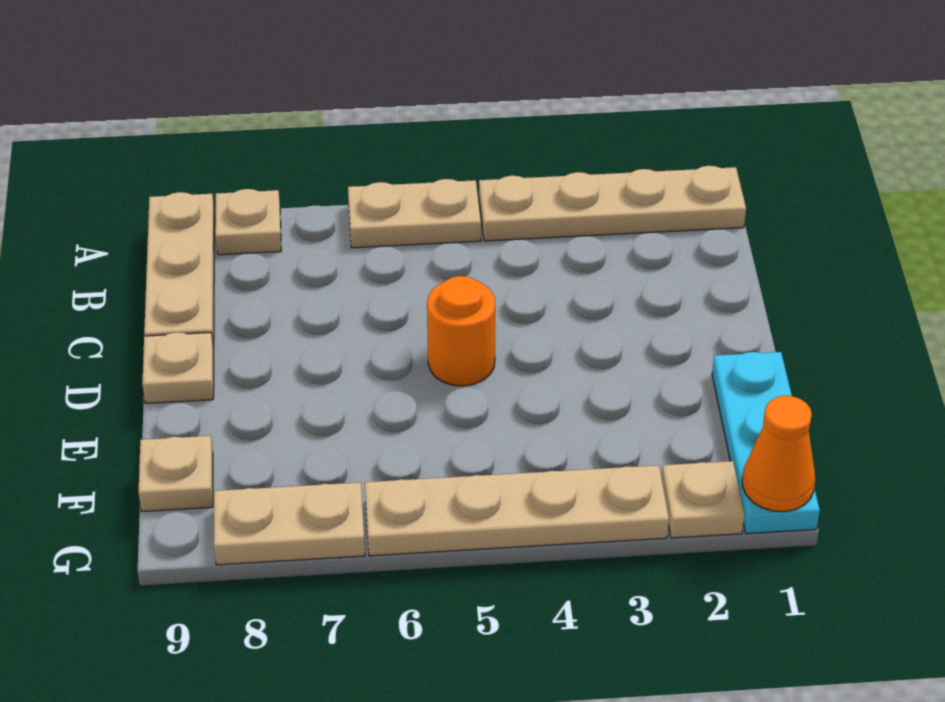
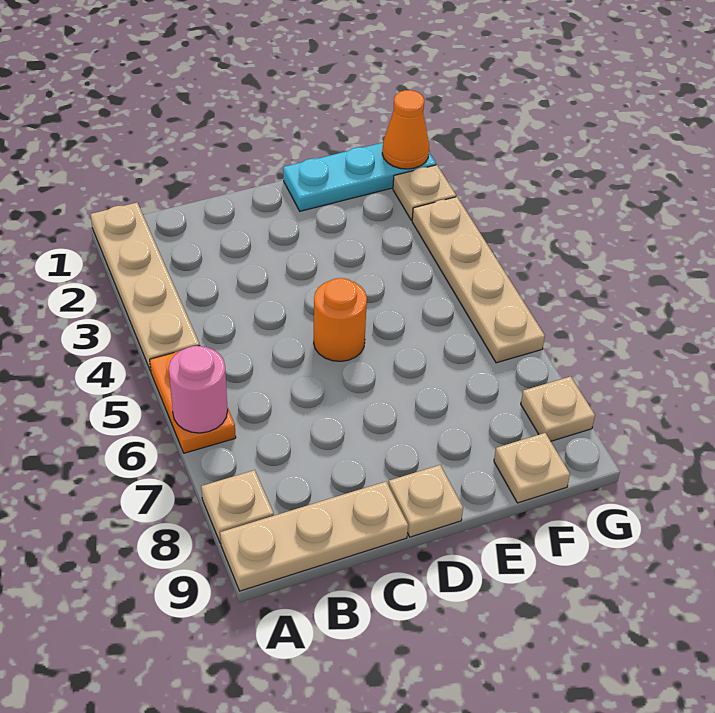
tan plate A5:A6 level 1 -> orange plate A5:A6 level 1
none -> pink round brick A6 level 2
tan plate G7:G8 level 1 -> tan plate G8 level 1

